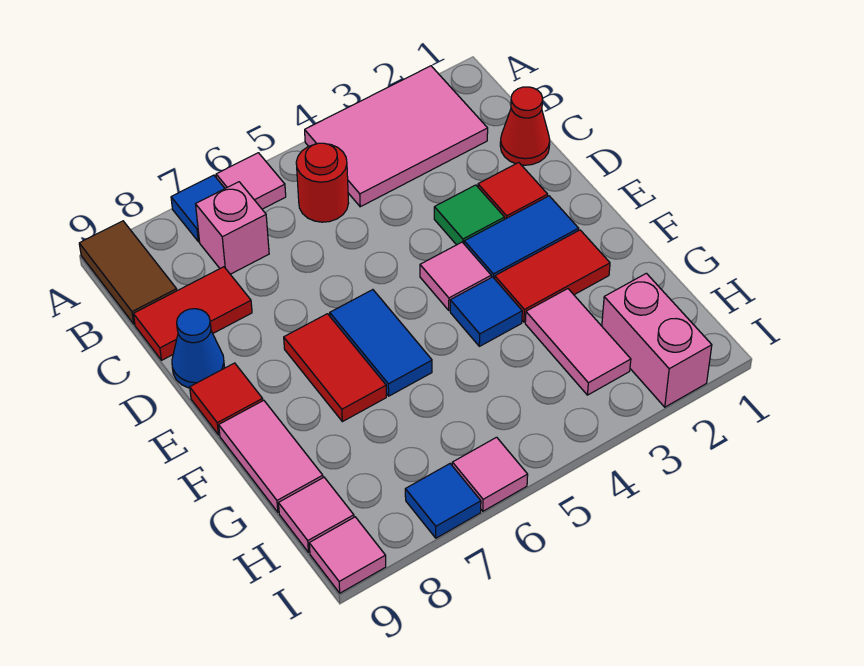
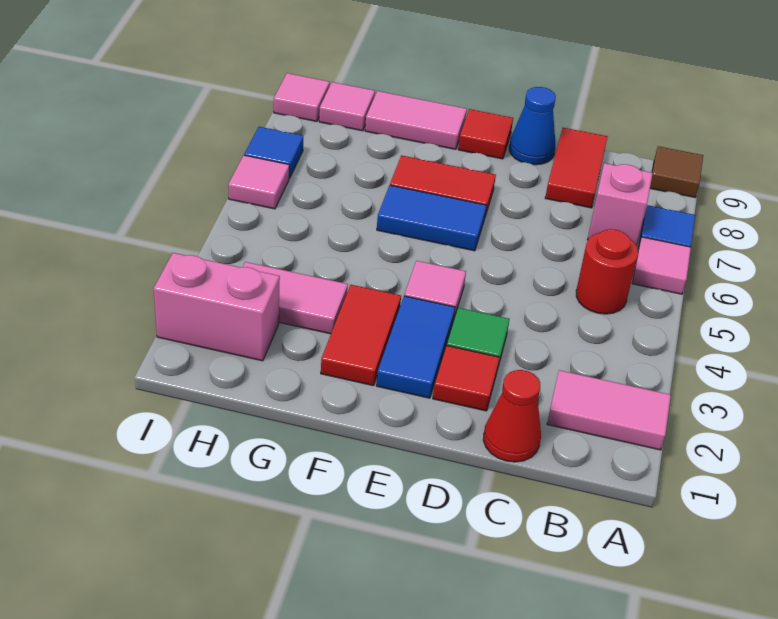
pink tile A2:B4 level 1 -> pink tile A2:B2 level 1
brown tile A9:B9 level 1 -> brown tile A9 level 1
blue tile F4 level 1 -> none

